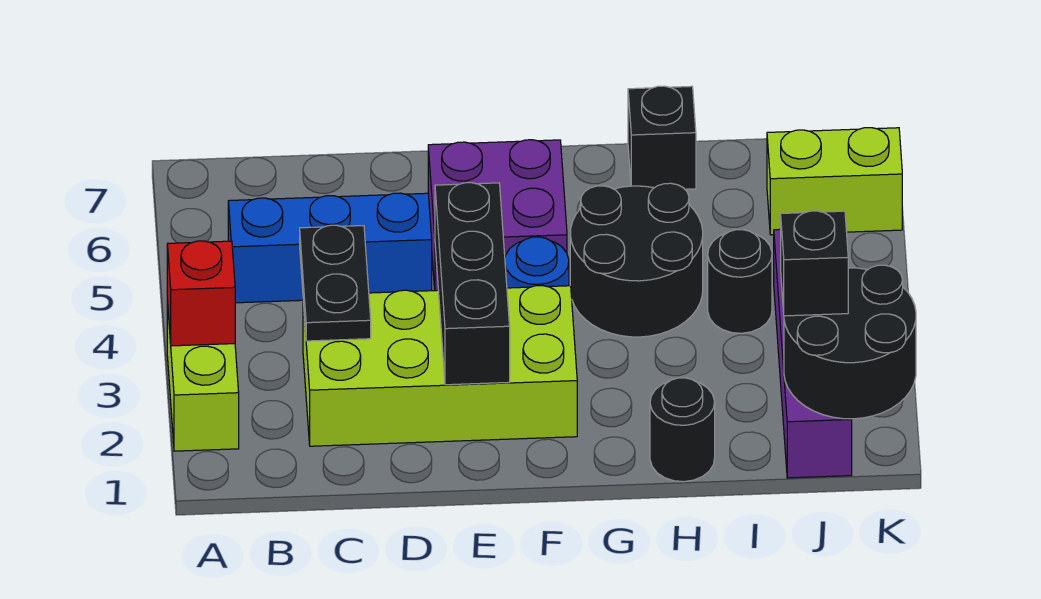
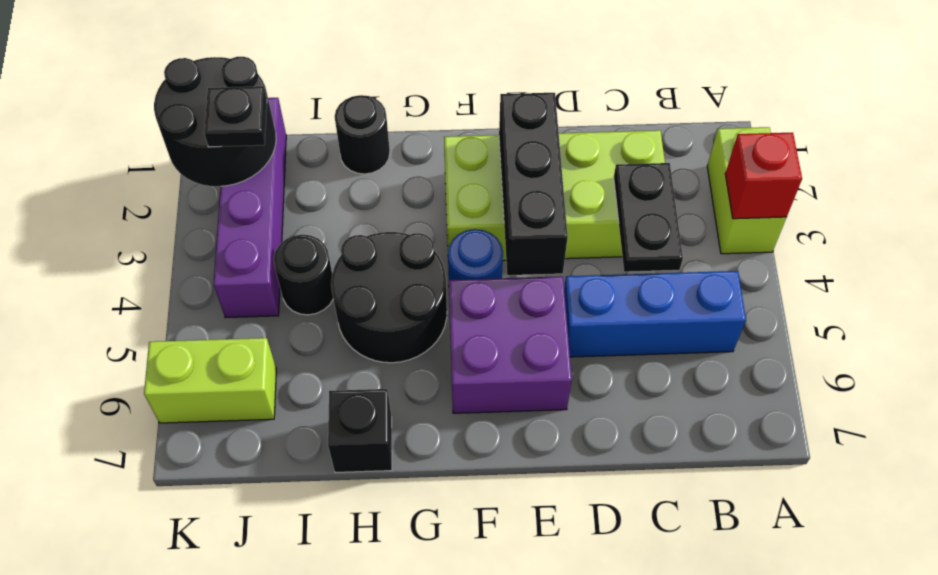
black brick J2 level 3 -> black plate J2 level 3

